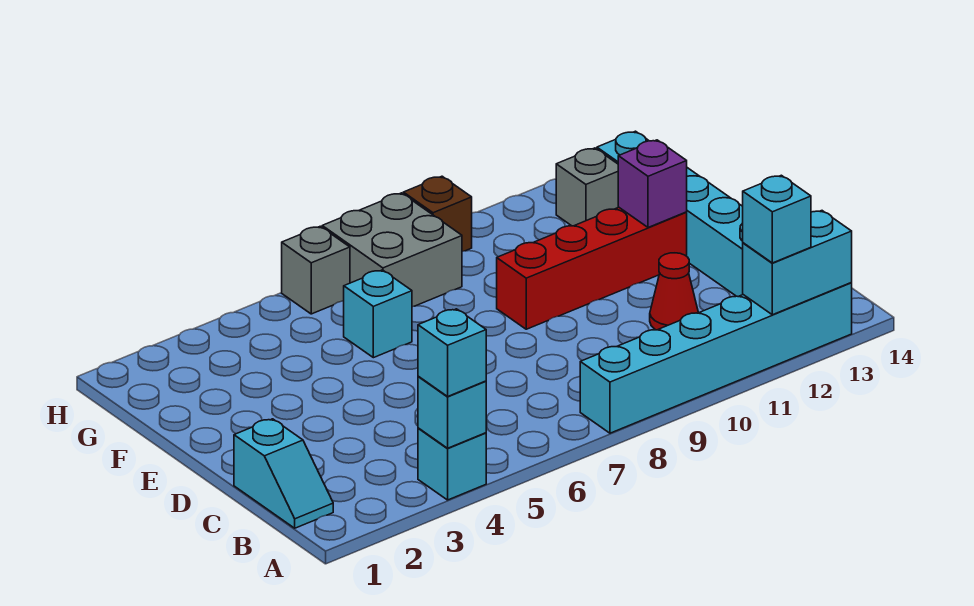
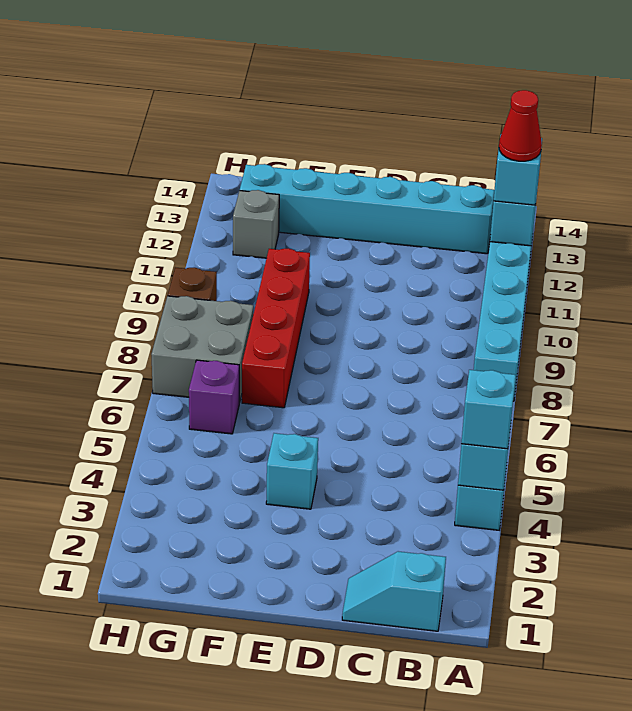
cyan slope B1:C1 level 1 top C -> cyan slope B1:C1 level 1 top B
red cone C11 level 1 -> red cone A12 level 4
red brick E9:E12 level 1 -> red brick F7:F10 level 1
purple brick E12 level 2 -> purple brick G6 level 1
cyan brick F6 level 1 -> cyan brick E4 level 1
grey brick H6 level 1 -> none

